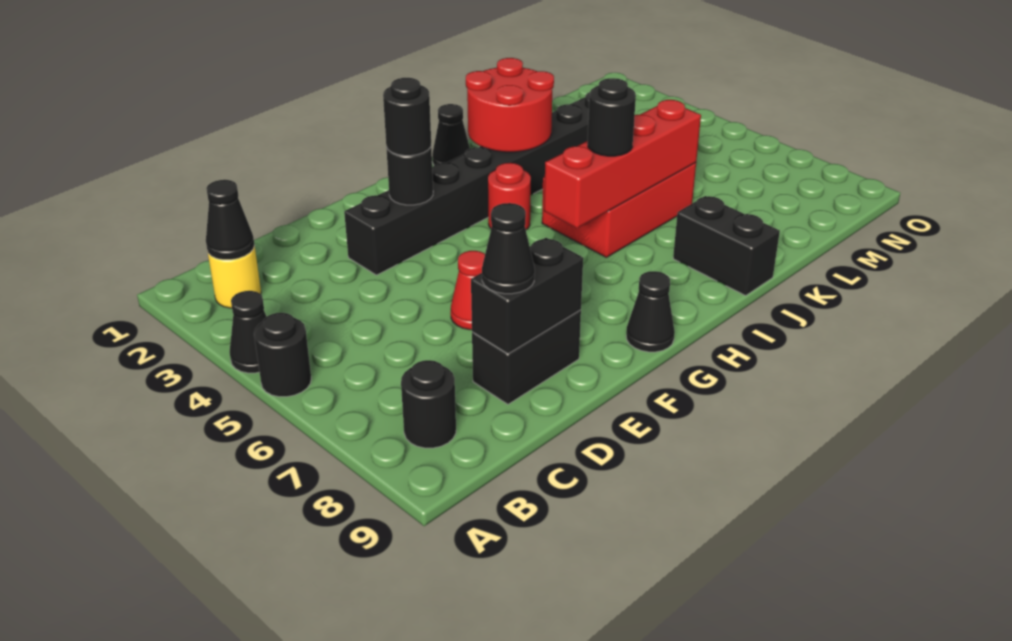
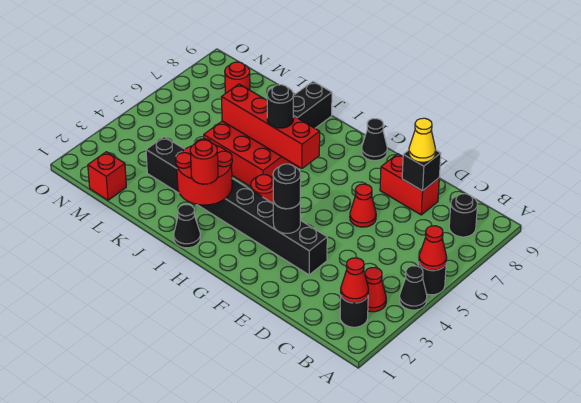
none -> red cone A5 level 2
yellow round brick B2 level 1 -> black round brick B2 level 1
black cone B2 level 2 -> red cone B2 level 2
none -> red cone B3 level 1
black brick D8:E8 level 1 -> red brick D8:E8 level 1
black brick D8:E8 level 2 -> black brick D8 level 2
black cone D8 level 3 -> yellow cone D8 level 3
none -> red round brick I2 level 3
none -> red brick M1 level 1
none -> red round brick M8 level 1

